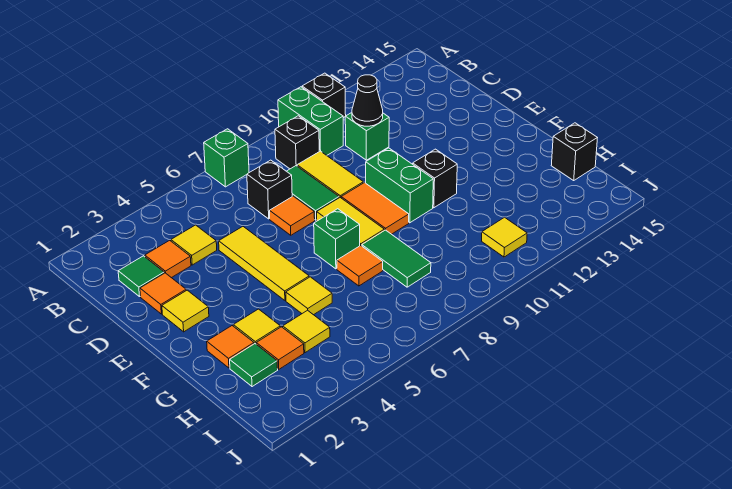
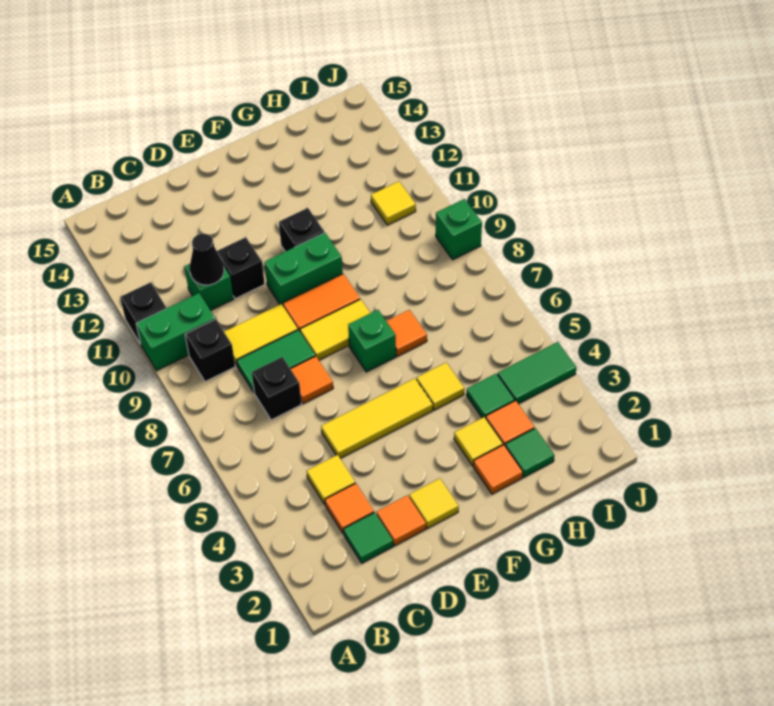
green brick A7 level 1 -> green brick J9 level 1
green tile G8:H8 level 1 -> green tile I4:J4 level 1
yellow tile H4 level 1 -> green tile H4 level 1
black brick H15 level 1 -> black brick D11 level 1

